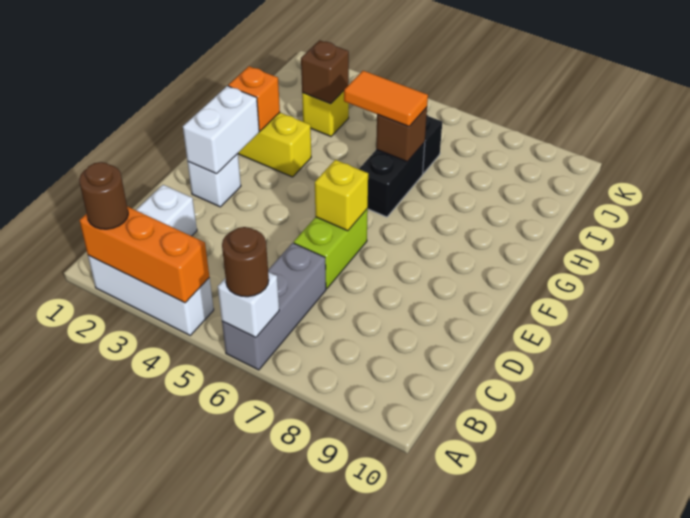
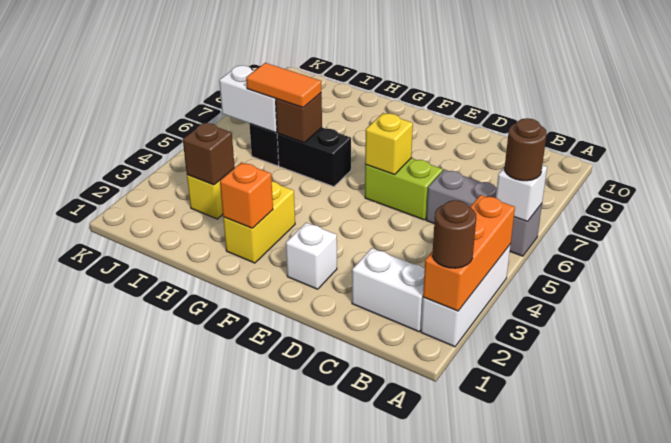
white brick E2:F2 level 2 -> white brick I6:J6 level 2
orange tile H5:H6 level 3 -> orange tile H6:I6 level 3

